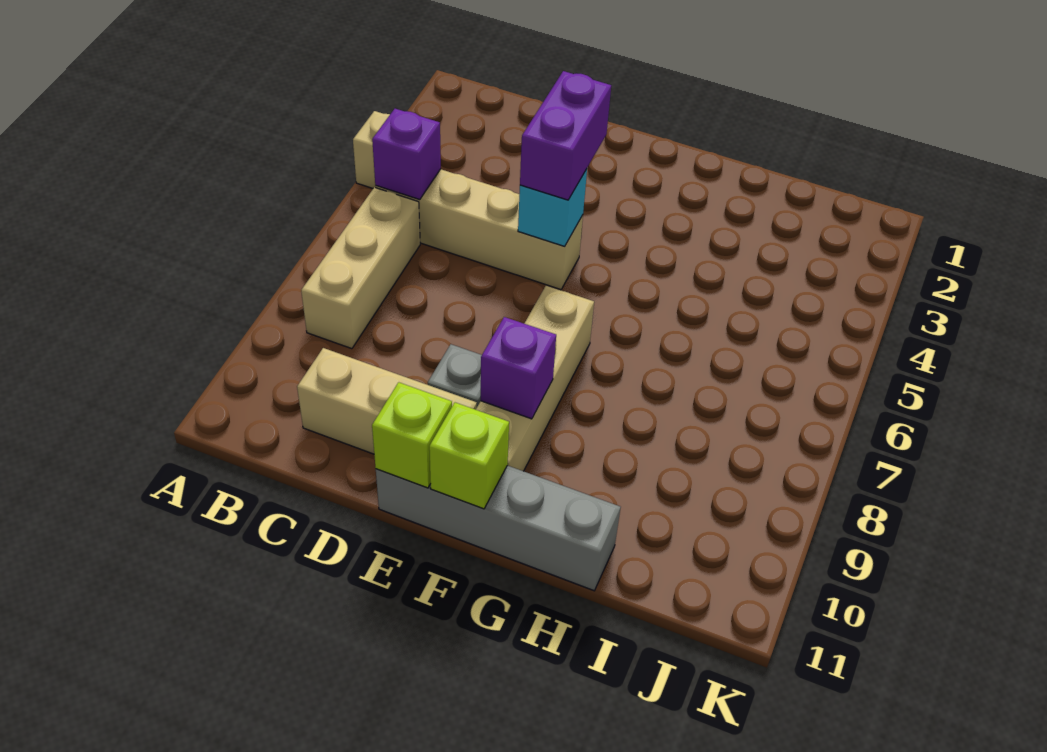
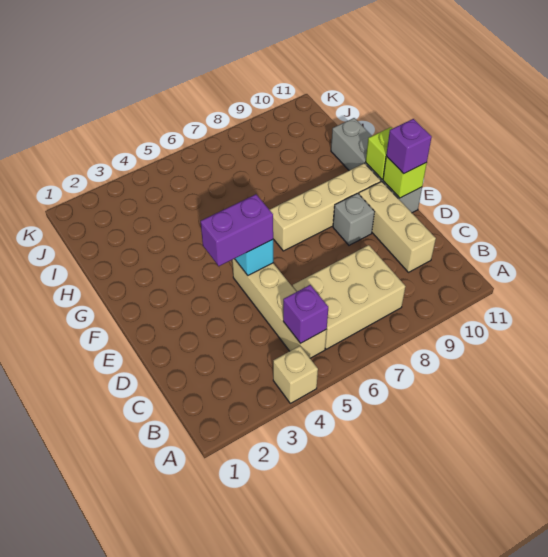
tan brick B6:B8 level 1 -> tan brick B6:C8 level 1
purple brick F9 level 2 -> purple brick E11 level 3

